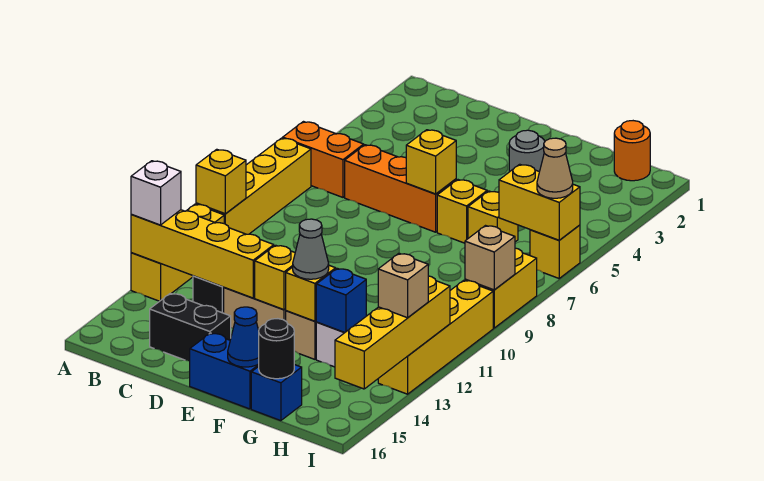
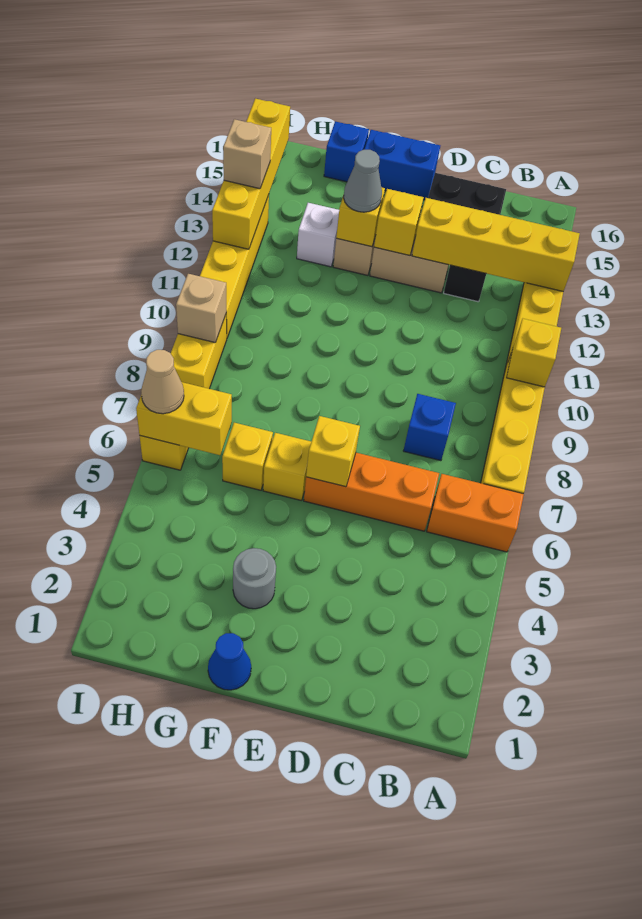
white brick A13 level 3 -> none
blue cone F16 level 2 -> blue cone F1 level 1
blue brick G13 level 2 -> blue brick C8 level 1
black round brick G16 level 2 -> none
orange round brick H1 level 1 -> none

